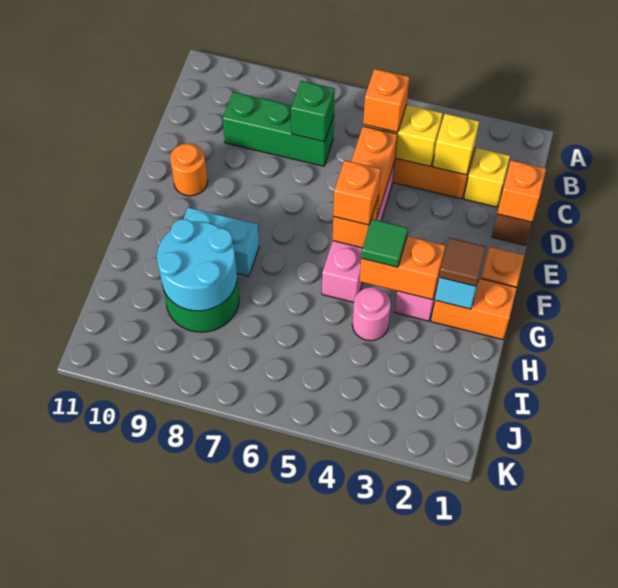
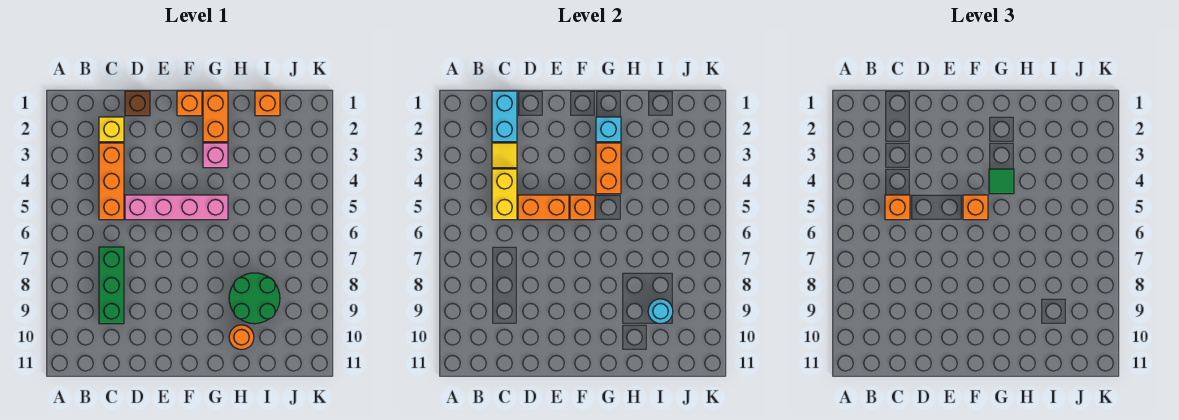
yellow brick C3 level 2 -> yellow tile C3 level 2
green brick C7 level 2 -> none
orange brick D1 level 2 -> orange brick I1 level 1
orange round brick E10 level 1 -> orange round brick H10 level 1
brown tile G2 level 3 -> none
cyan brick G8:G9 level 1 -> cyan brick C1:C2 level 2
pink round brick H4 level 1 -> none
cyan round brick H8:I9 level 2 -> cyan round brick I9 level 2

